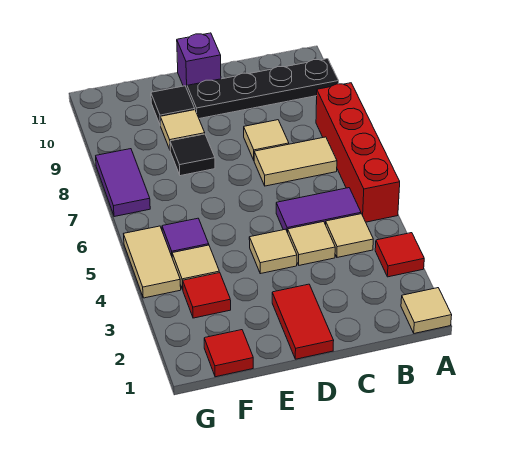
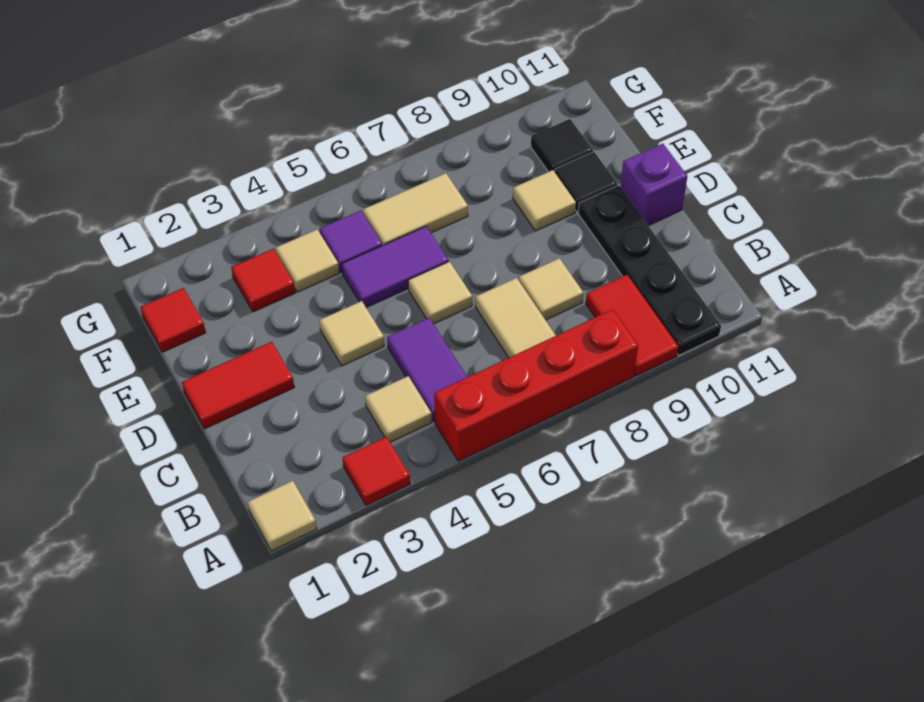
none -> red tile A9:B9 level 1
tan tile C4 level 1 -> tan tile D6 level 1
black tile E8 level 1 -> black tile F10 level 1
tan tile G4:G5 level 1 -> tan tile F6:F7 level 1
purple tile G7:G8 level 1 -> purple tile E5:E6 level 1

